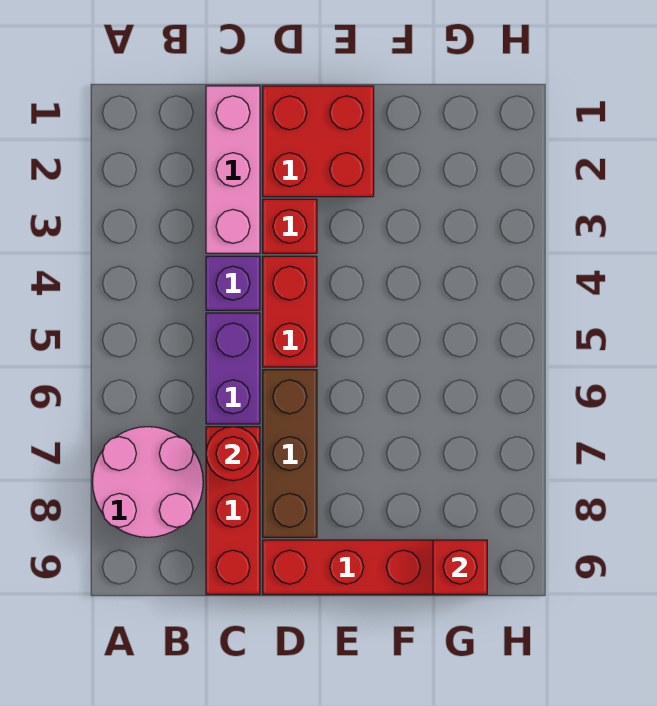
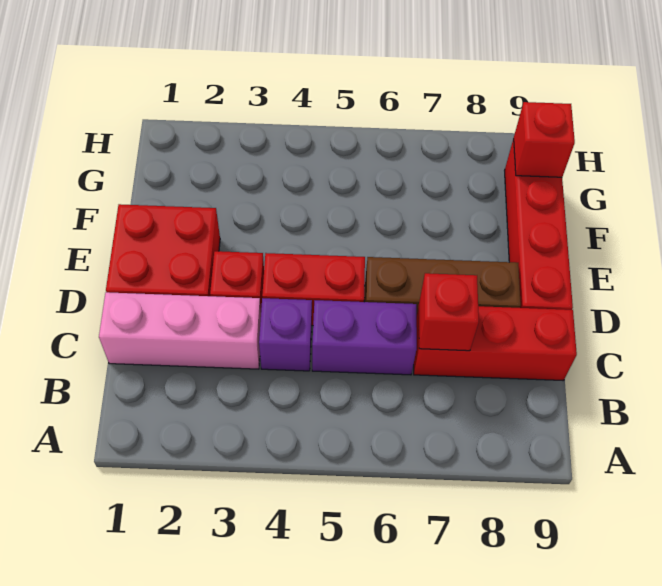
pink round brick A7:B8 level 1 -> none
red round brick C7 level 2 -> red brick C7 level 2

